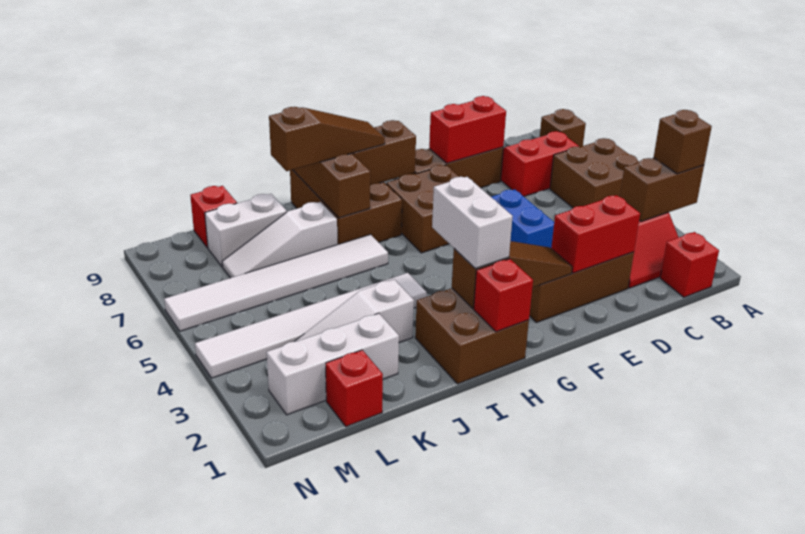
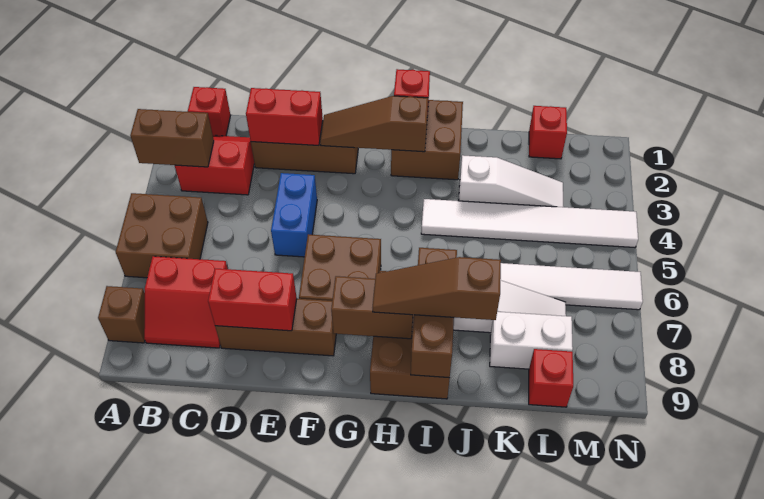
brown brick A3 level 3 -> none
white brick H2:H3 level 3 -> none
white brick K2:M2 level 1 -> none

